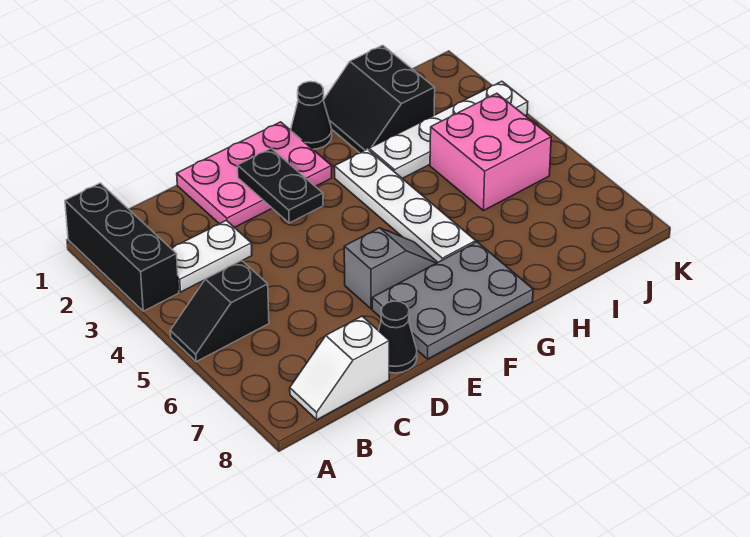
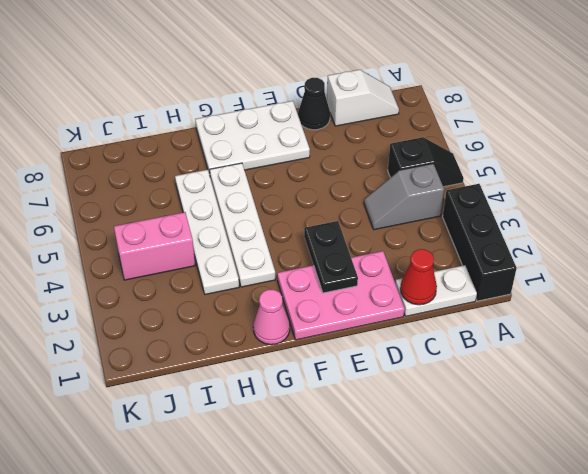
white plate B3:C3 level 1 -> white plate B1:C1 level 1
none -> red cone C1 level 2
grey slope E6:F6 level 1 top E -> grey slope B4:C4 level 1 top B
grey plate E7:G8 level 1 -> white plate E7:G8 level 1
black cone G1 level 1 -> pink cone G1 level 1
black slope H1:I2 level 1 top I -> none
white plate H3:K3 level 1 -> white plate H3:H6 level 1
pink brick I4:J5 level 1 -> pink brick I4:J4 level 1

